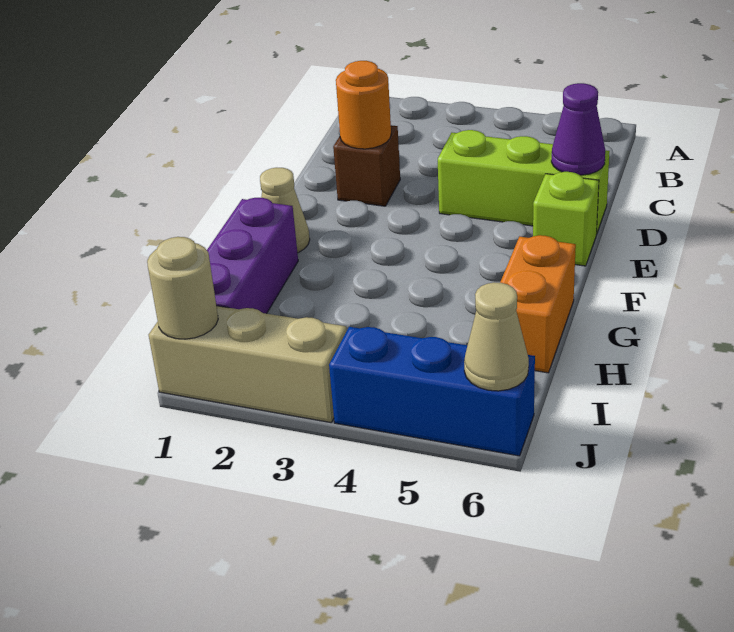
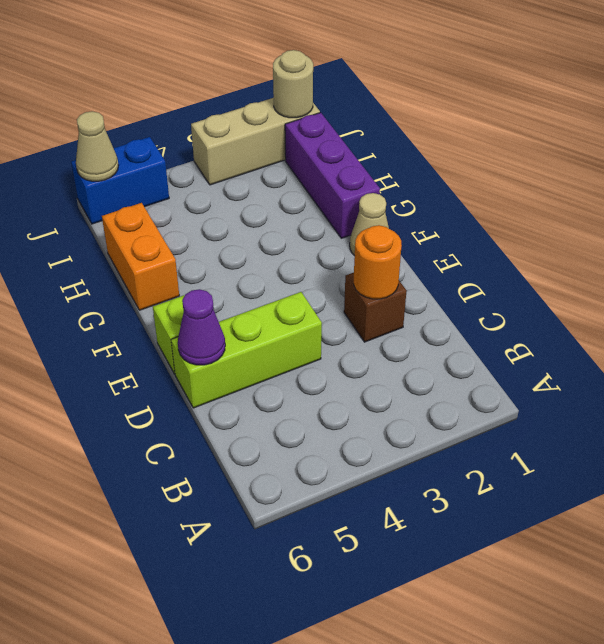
blue brick J4:J6 level 1 -> blue brick J5:J6 level 1

